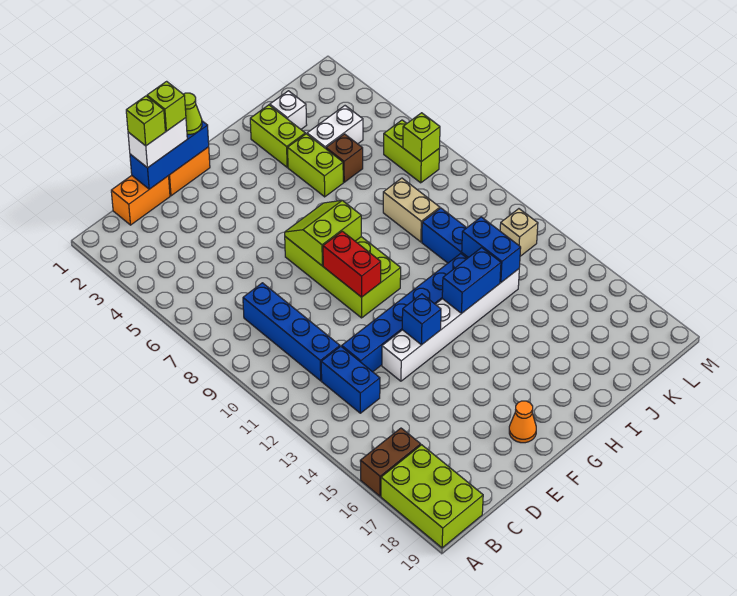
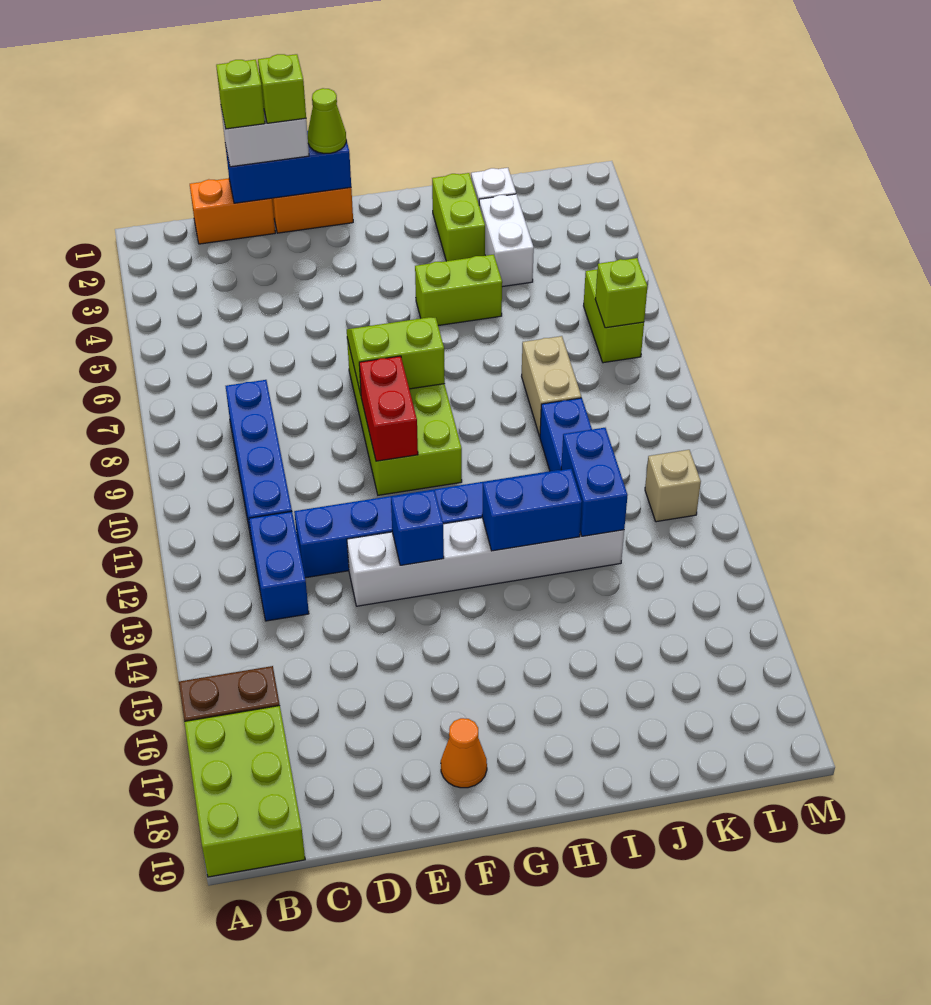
lime brick I4:I5 level 1 -> lime brick H5:I5 level 1
white brick J4:K4 level 1 -> white brick J3:J4 level 1
brown brick J5 level 1 -> none

